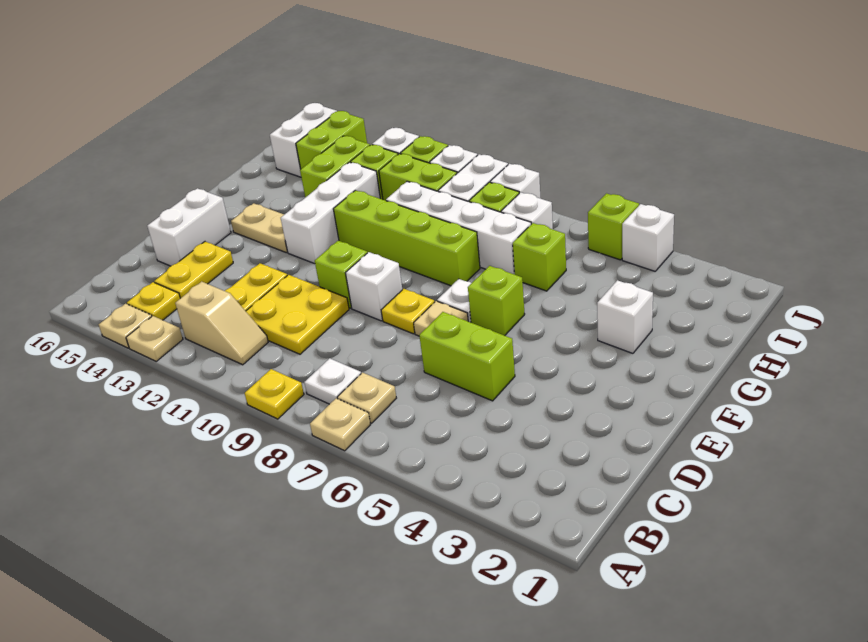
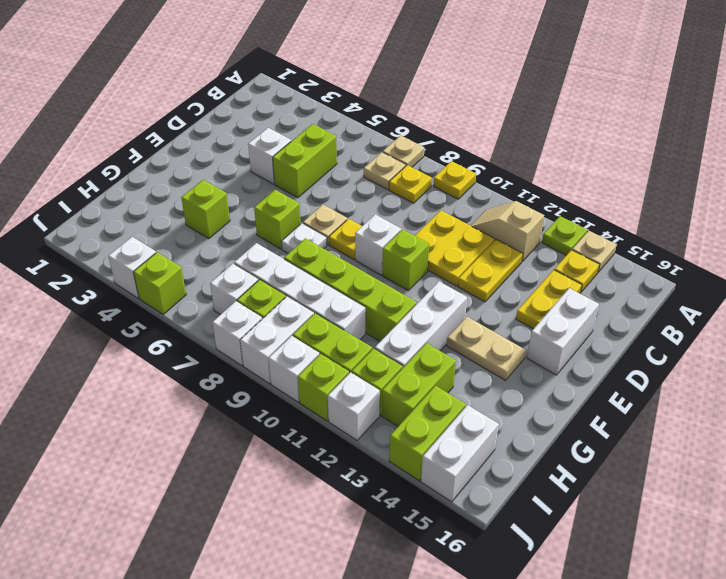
tan plate A13 level 1 -> lime plate A13 level 1
white plate B8 level 1 -> yellow plate B8 level 1
lime brick D5:D6 level 1 -> lime brick C5:D5 level 1
white brick G3 level 1 -> white brick D4 level 1
lime brick H6 level 1 -> lime brick G4 level 1

